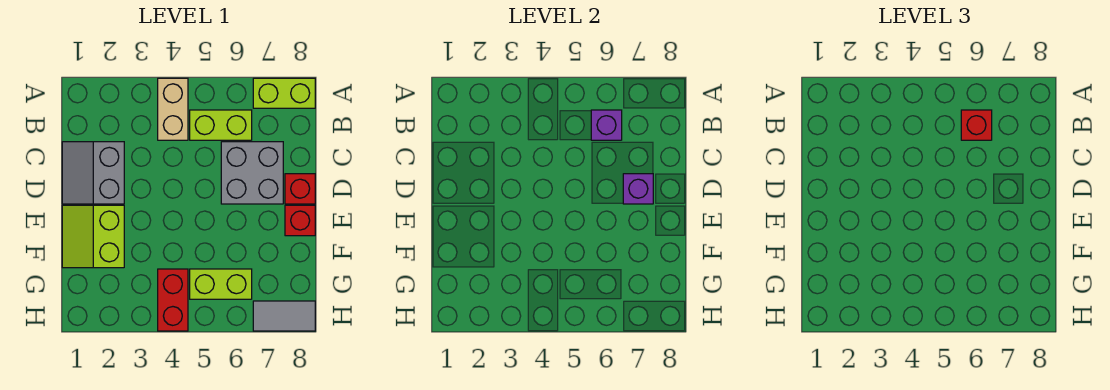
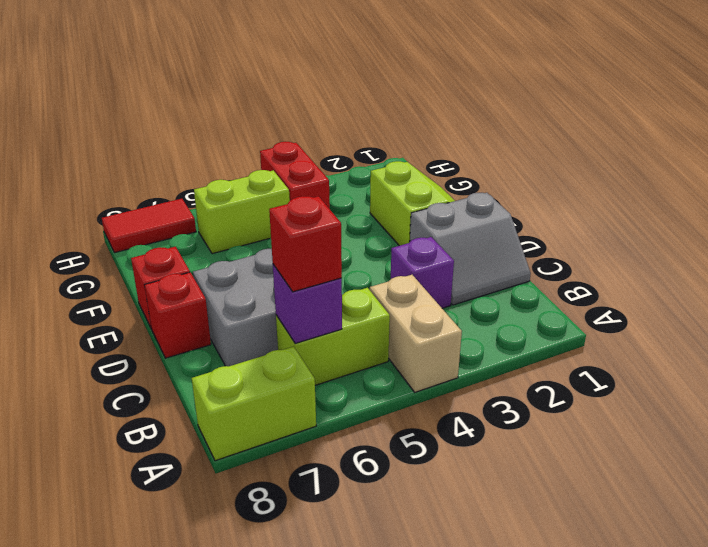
grey slope C1:D2 level 1 top 2 -> grey slope C1:D2 level 1 top D
purple brick D7 level 2 -> purple brick C3 level 1
grey tile H7:H8 level 1 -> red tile H7:H8 level 1

